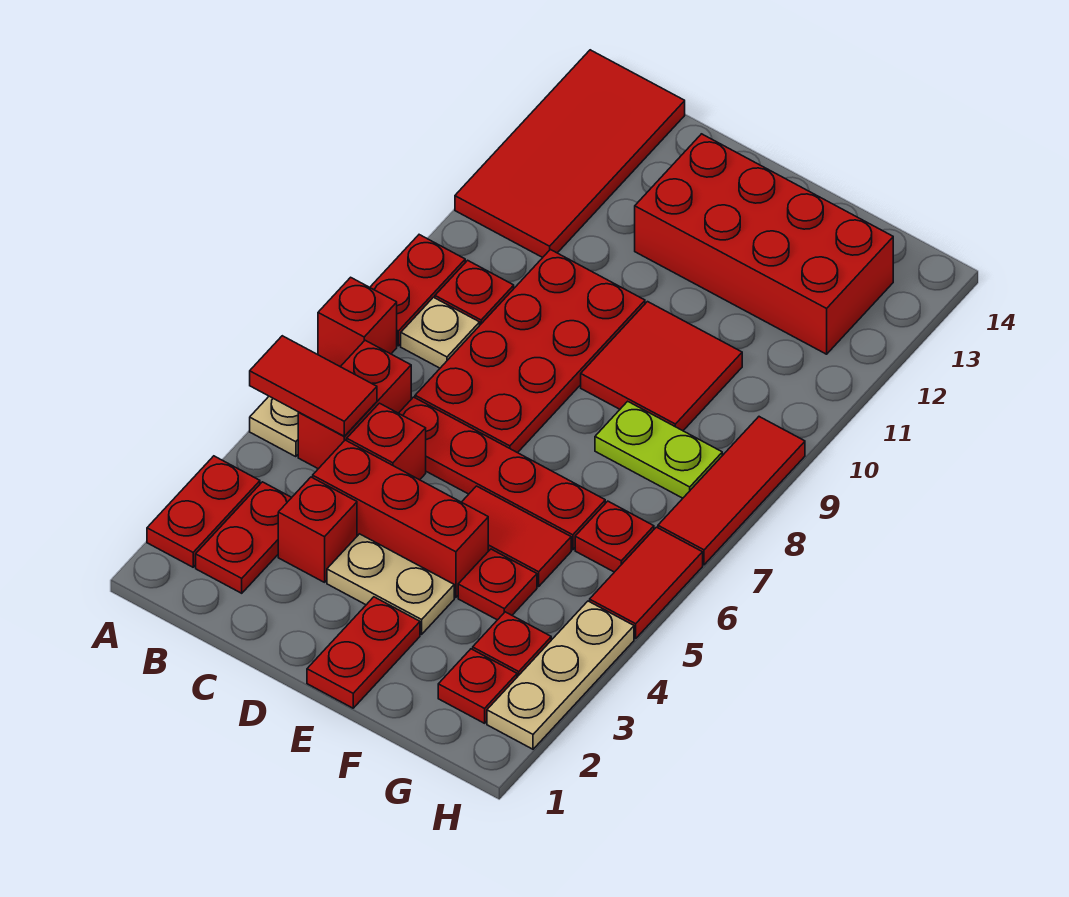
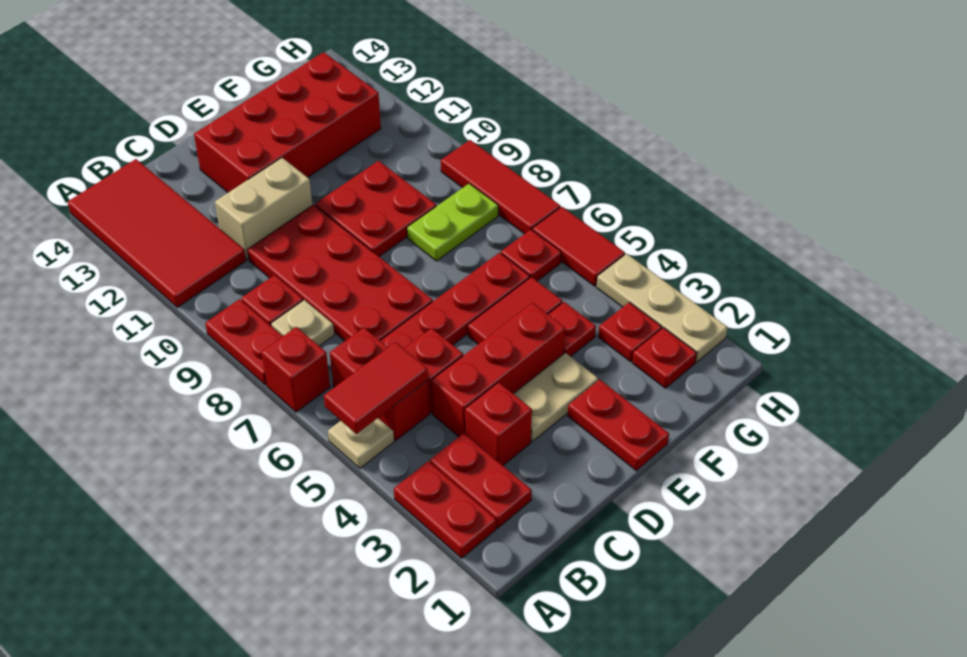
none -> tan brick C11:D11 level 1
red tile E9:F10 level 1 -> red plate E9:F10 level 1

